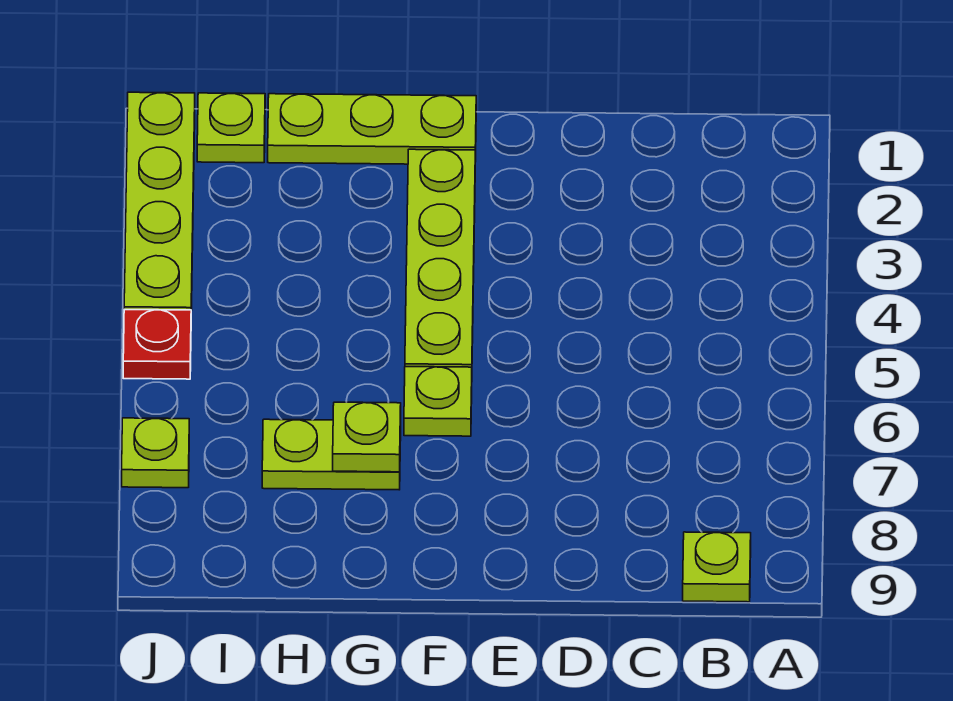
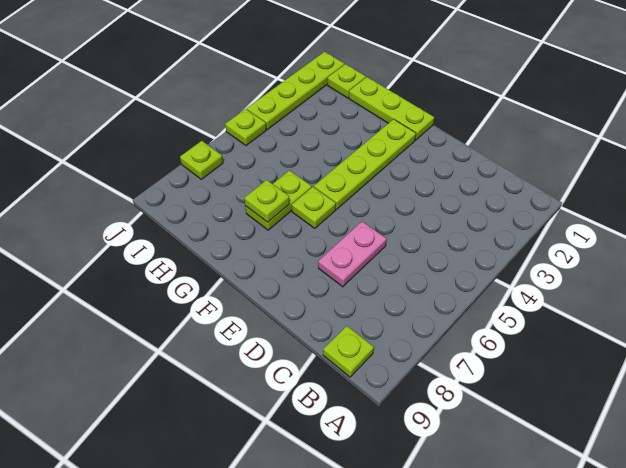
none -> pink plate D6:D7 level 1
lime plate G7:H7 level 1 -> lime plate G6:G7 level 1
red plate J5 level 1 -> lime plate J5 level 1

